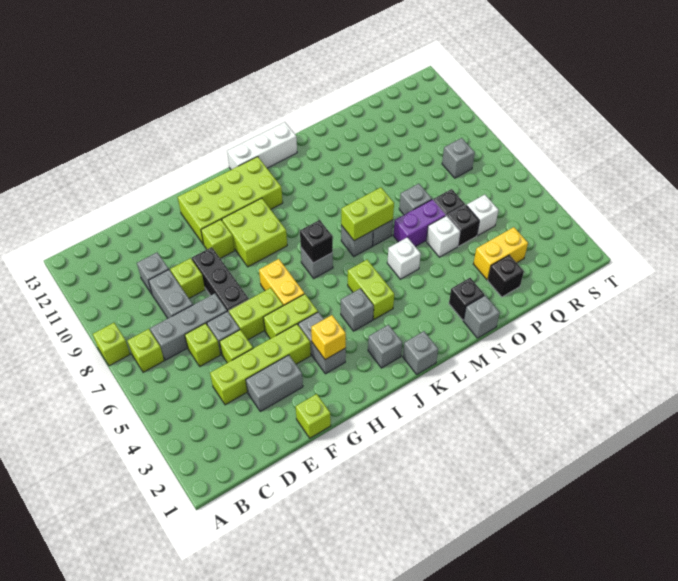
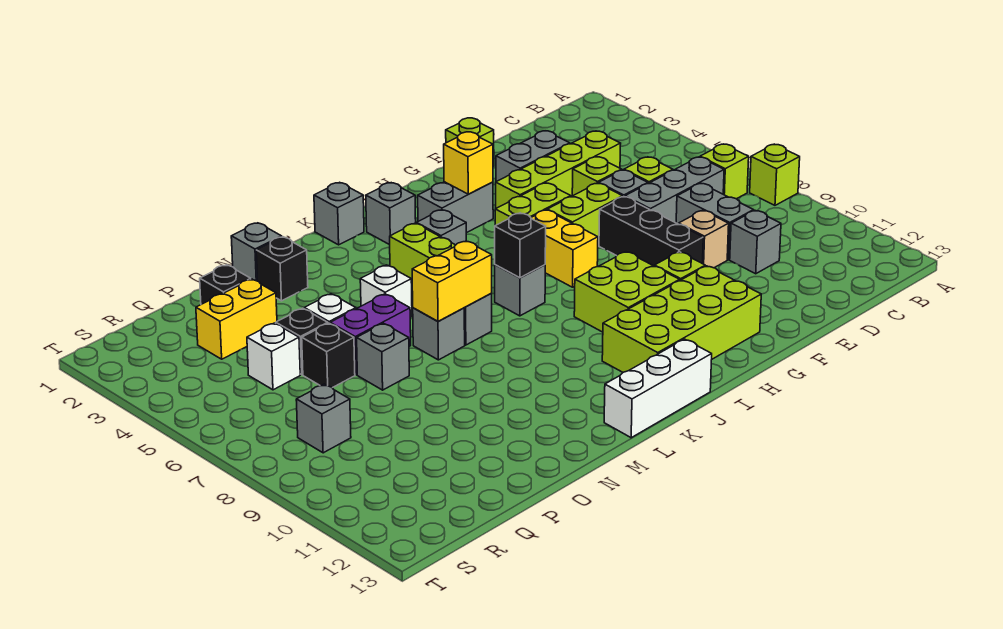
lime brick E9 level 1 -> tan brick E9 level 1
grey brick H3:H4 level 1 -> grey brick H3:I3 level 1
lime brick L7:M7 level 2 -> yellow brick L7:M7 level 2

